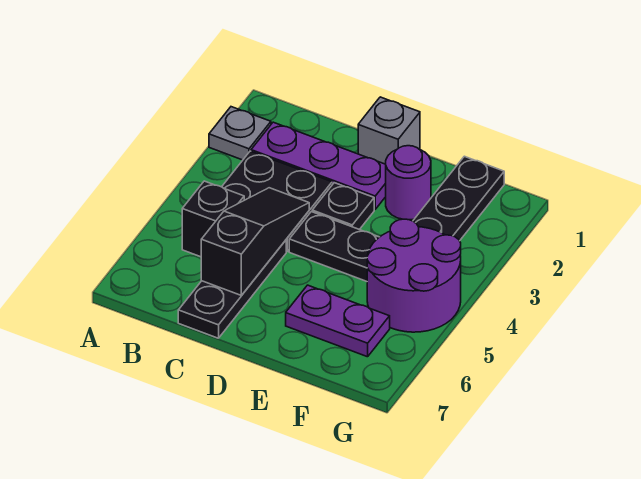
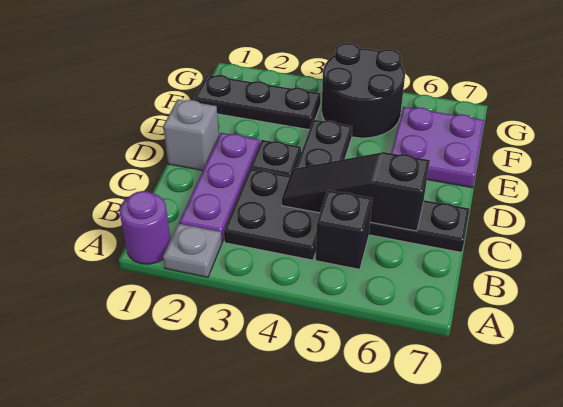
purple round brick E2 level 1 -> purple round brick A1 level 1
purple plate E6:F6 level 1 -> purple plate E6:F7 level 1
purple round brick F4:G5 level 1 -> black round brick F4:G5 level 1

